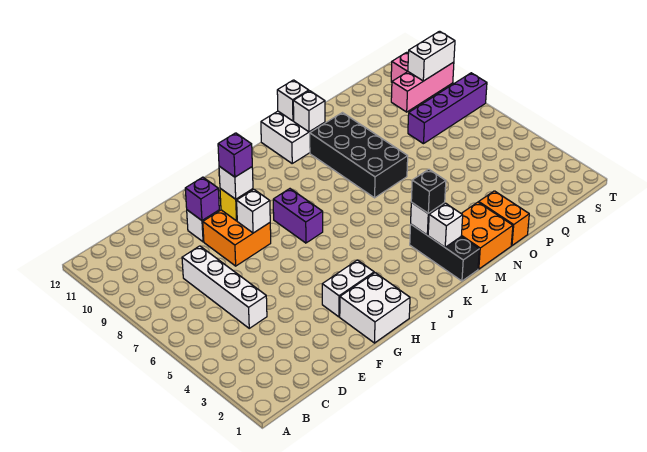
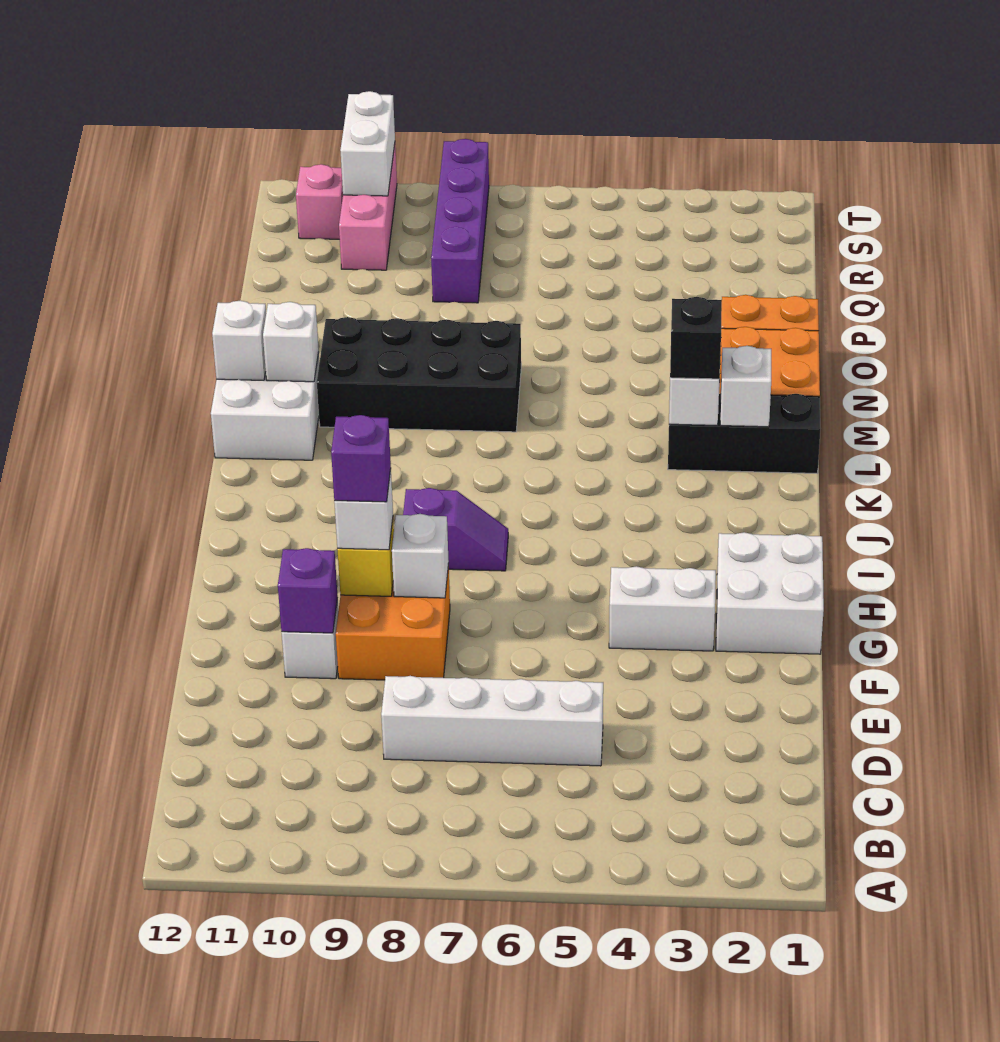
white brick G3:H3 level 1 -> white brick G3:G4 level 1
purple brick I7:I8 level 1 -> purple slope I7:I8 level 1 top 8

